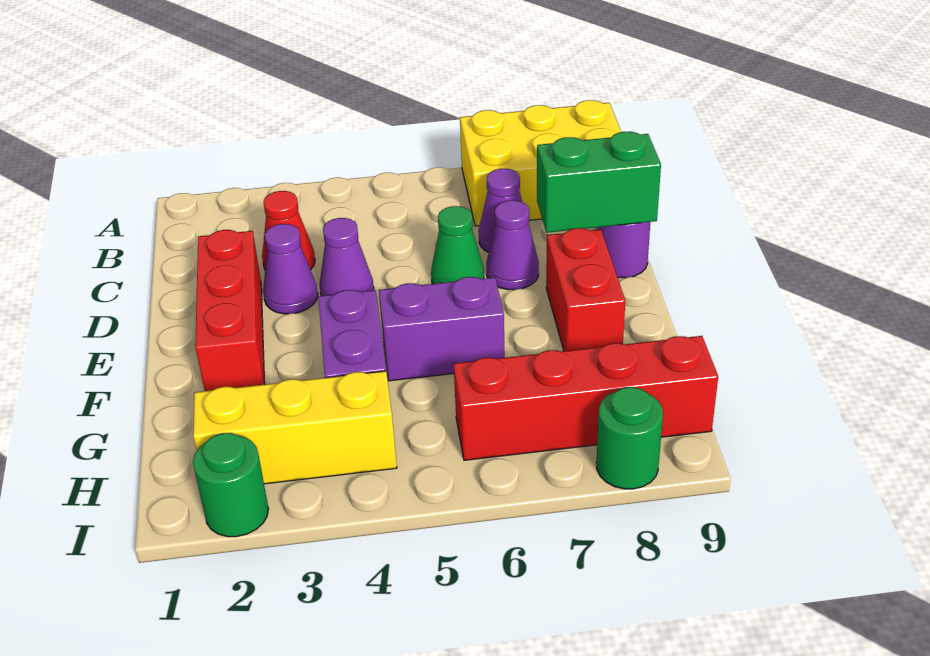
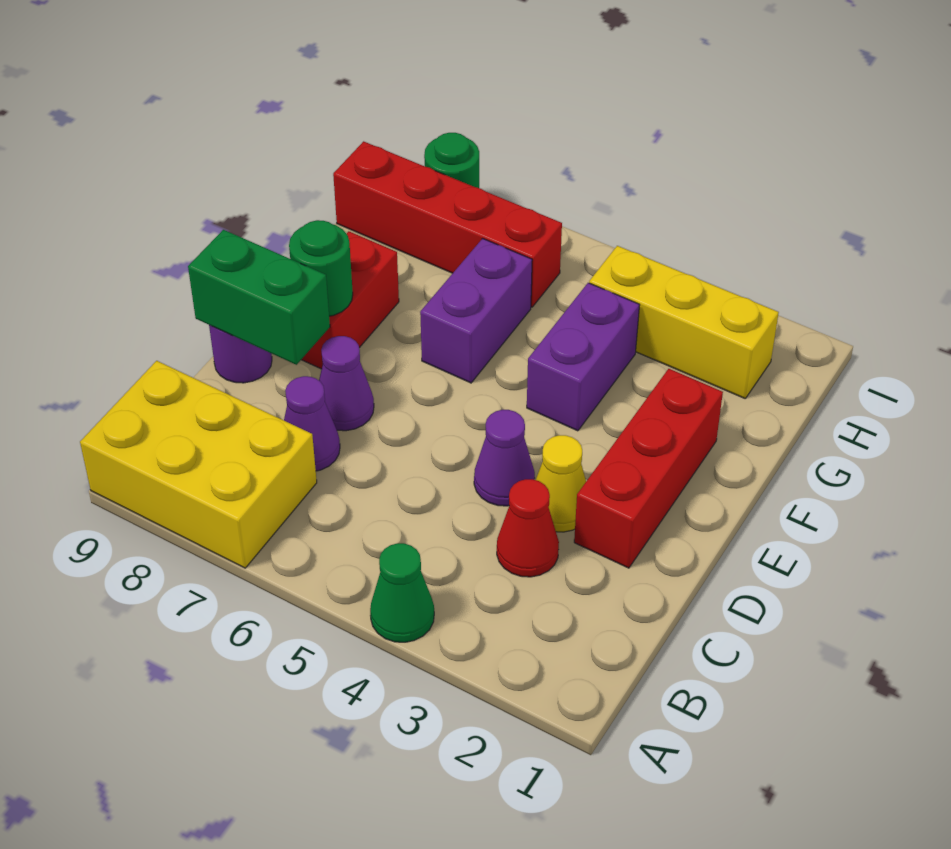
purple cone D3 level 1 -> yellow cone D3 level 1
green cone D6 level 1 -> green cone A4 level 1
purple brick F5:F6 level 1 -> purple brick F6:G6 level 1
green round brick I2 level 1 -> green round brick E8 level 2

